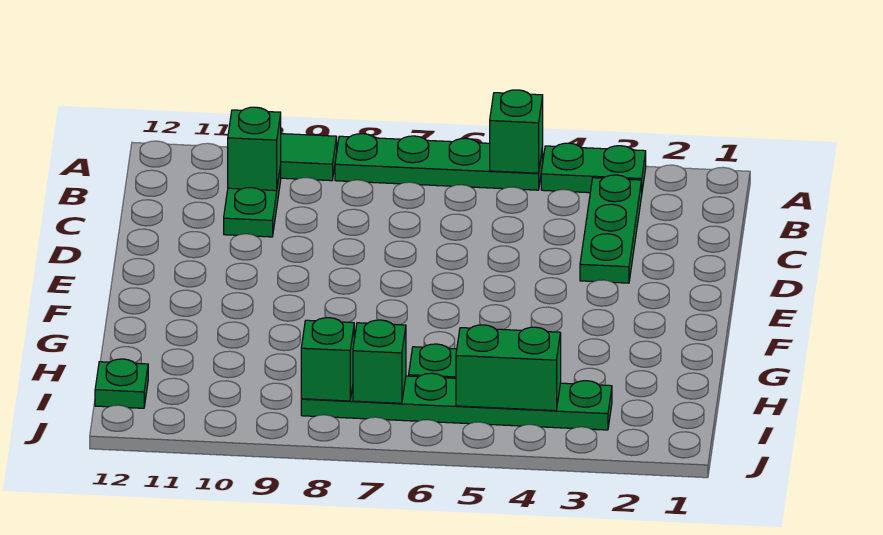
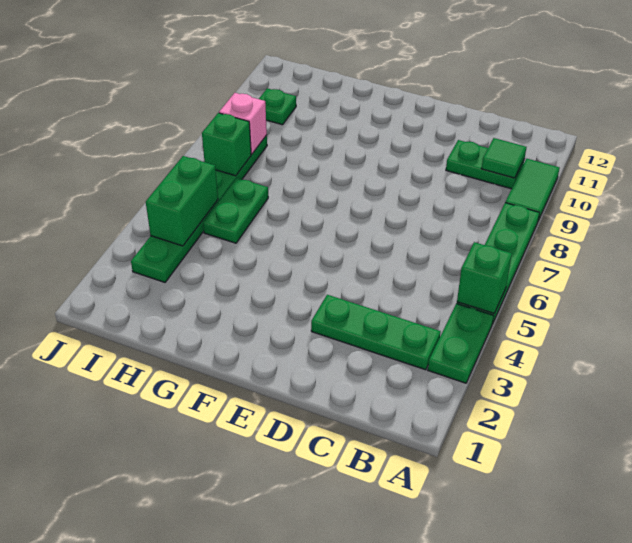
green brick B10 level 2 -> green tile B10 level 2
green brick I8 level 2 -> pink brick I8 level 2
green plate I12 level 1 -> green plate I10 level 1

